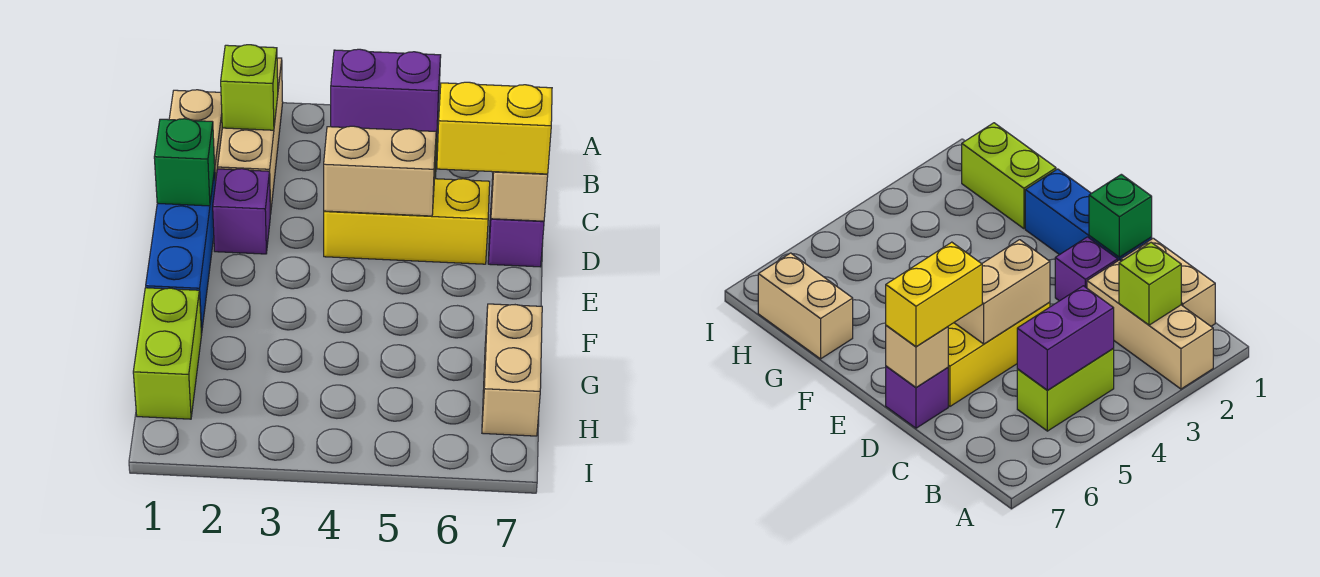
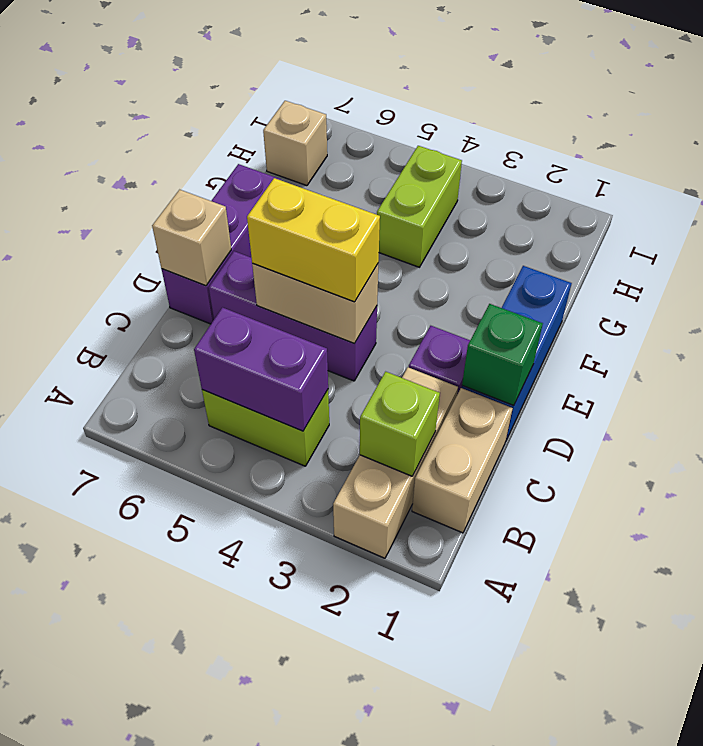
yellow brick D4:D6 level 1 -> purple brick D4:D6 level 1
yellow brick D6:D7 level 3 -> yellow brick D4:D5 level 3
purple brick D7 level 1 -> purple brick D7:F7 level 1
lime brick G1:H1 level 1 -> lime brick G4:H4 level 1
tan brick G7:H7 level 1 -> tan brick H7 level 1

